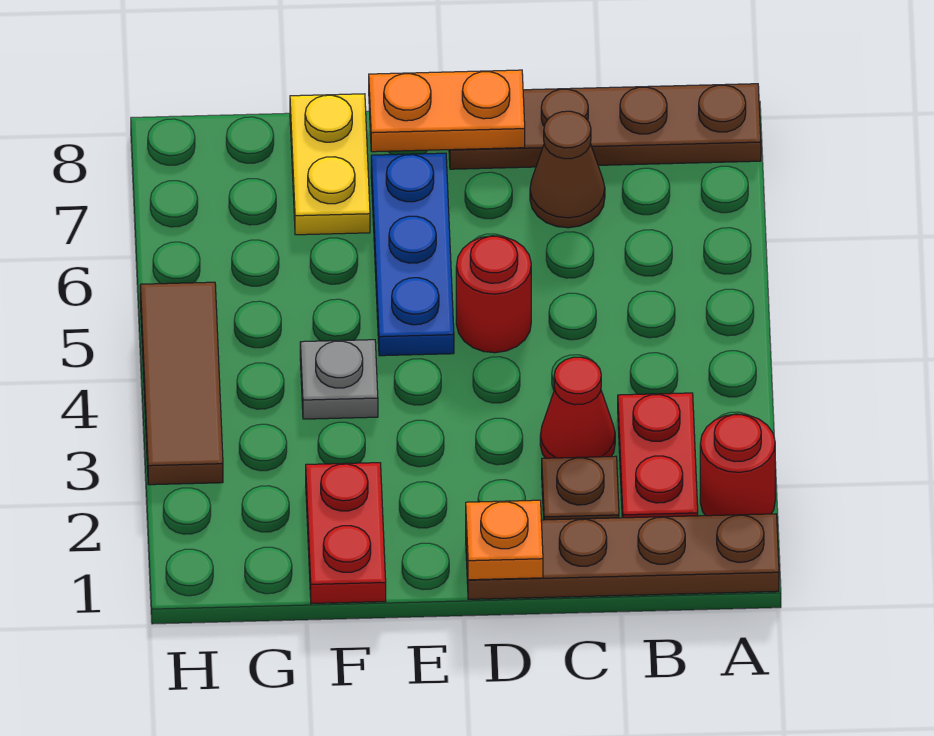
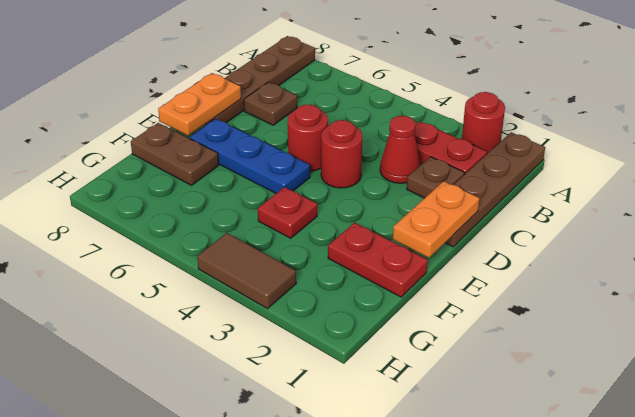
brown cone C7 level 1 -> brown plate C7 level 1
orange plate D1 level 2 -> orange plate D1:E1 level 2
none -> red round brick D4 level 1
grey plate F4 level 1 -> red plate F4 level 1
yellow plate F7:F8 level 1 -> brown plate F7:F8 level 1
brown tile H3:H5 level 1 -> brown tile H3:H4 level 1

